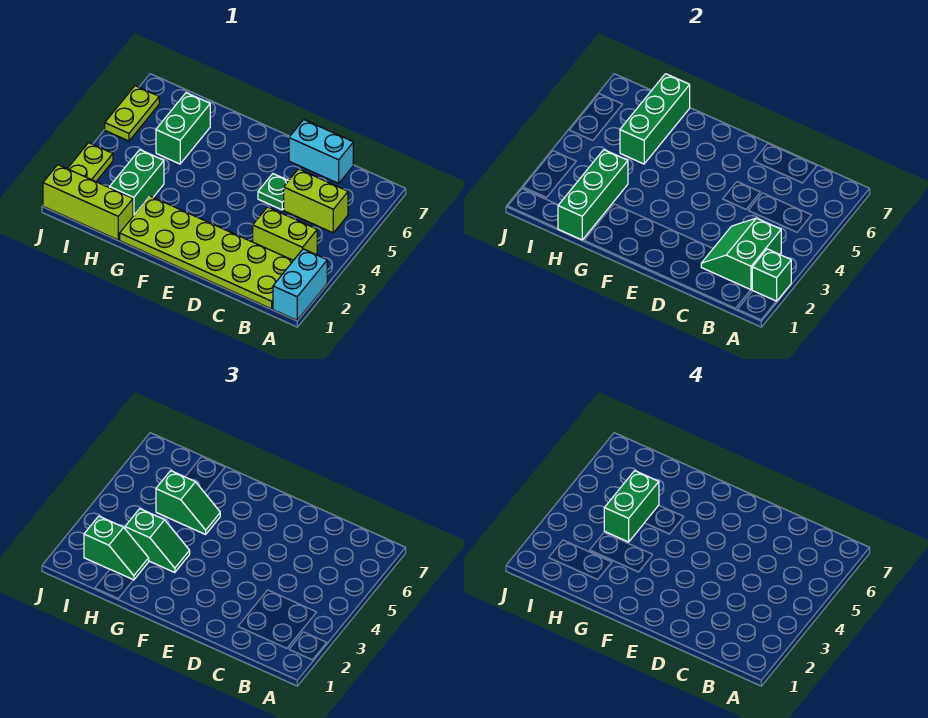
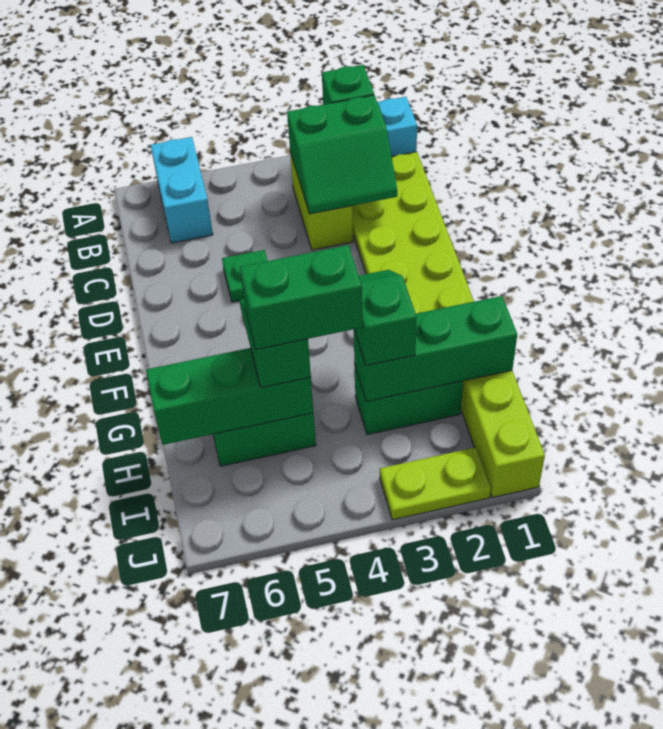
lime brick B5:C5 level 1 -> none
cyan brick C7:D7 level 1 -> cyan brick A6:B6 level 1
green slope H2:I2 level 3 top I -> none
lime plate J5:J6 level 1 -> none

